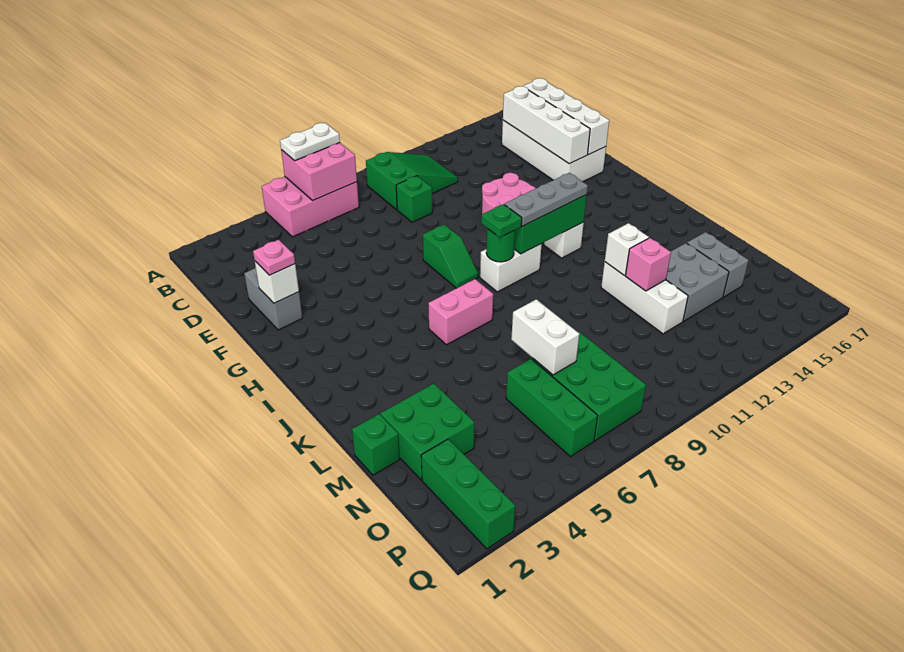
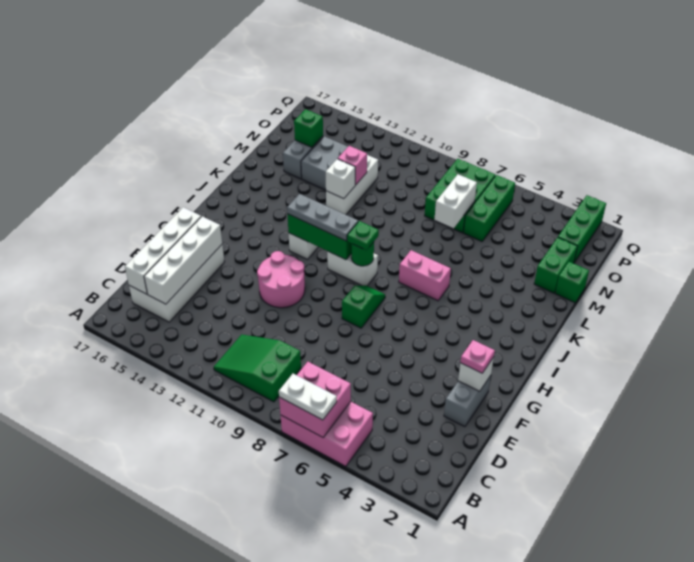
green brick D9 level 1 -> green brick N15 level 2
green brick M2:N3 level 1 -> green brick M2:N2 level 1

